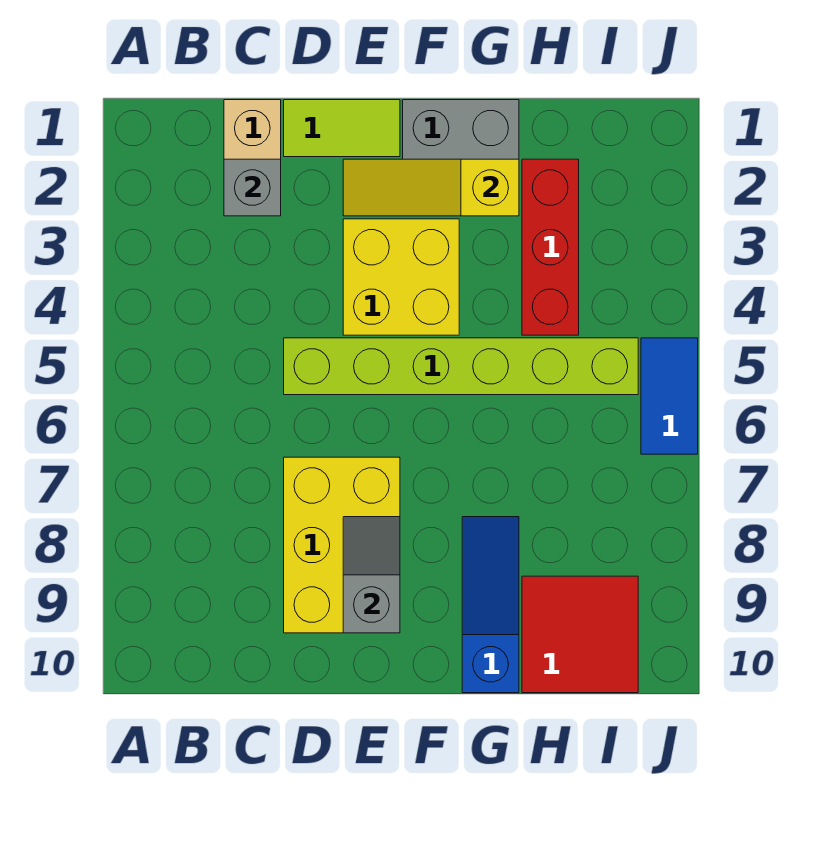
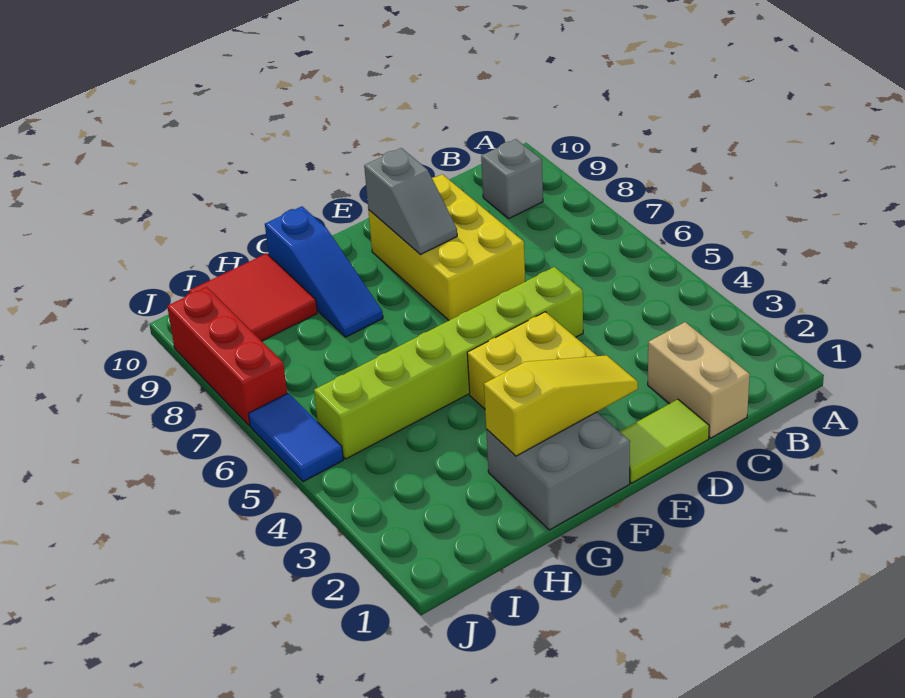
grey brick C2 level 2 -> grey brick B9 level 1
red brick H2:H4 level 1 -> red brick J7:J9 level 1

